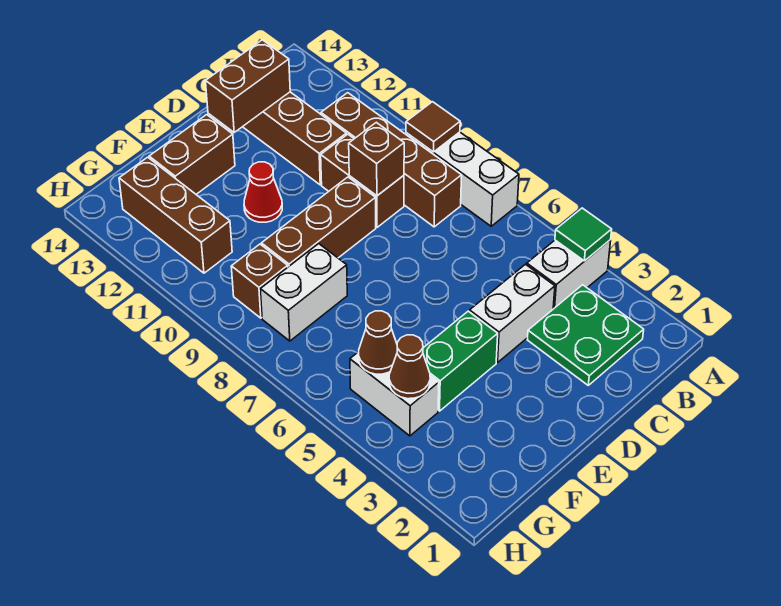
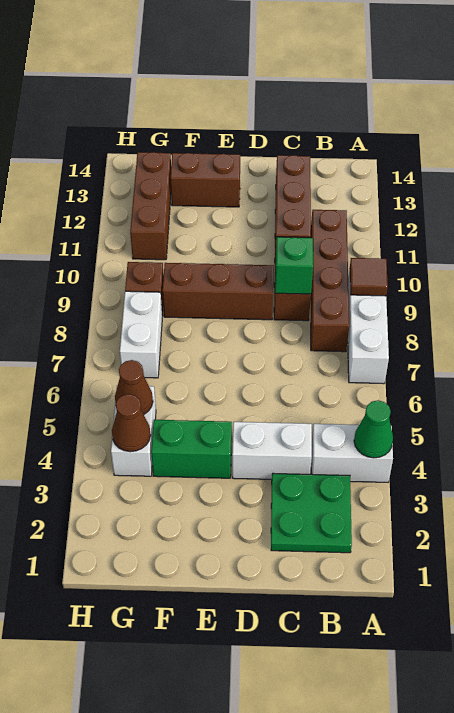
green tile A4 level 2 -> green cone A4 level 2
brown brick C9 level 2 -> green brick C9 level 2
brown brick C13:D13 level 2 -> none
red cone E11 level 1 -> none
white brick F8:G8 level 1 -> white brick G7:G8 level 1

